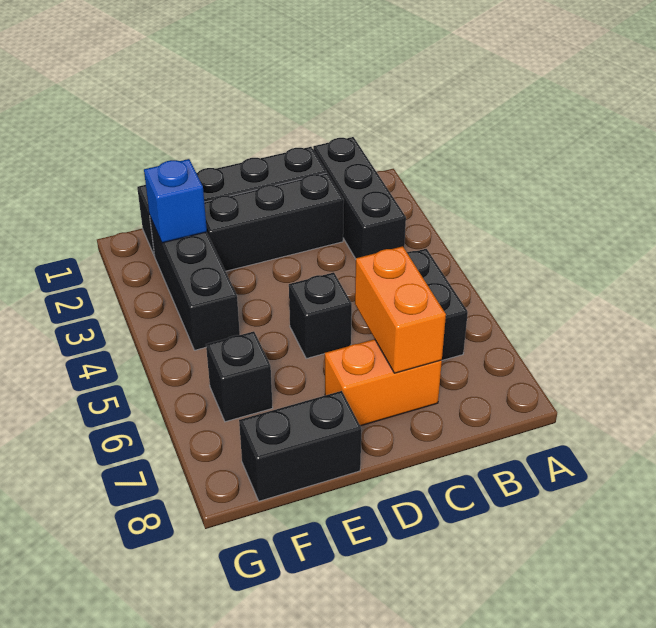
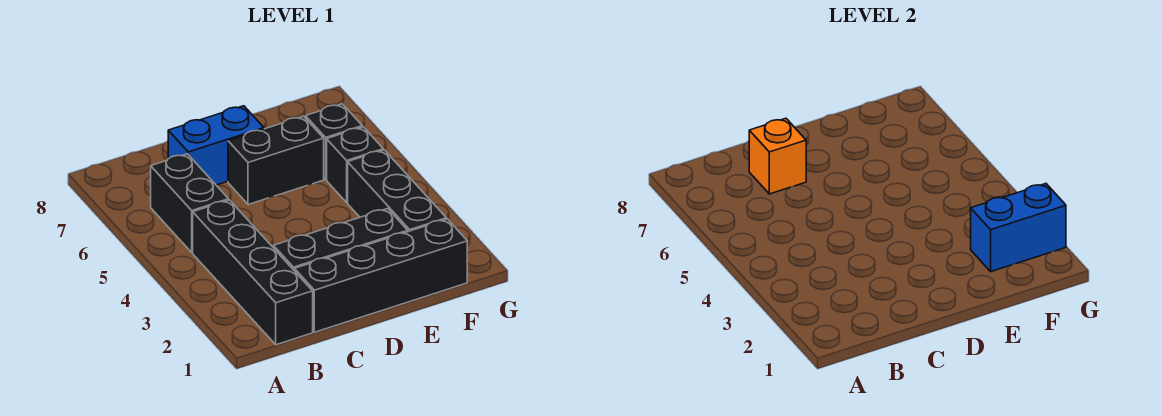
black brick B1:B3 level 1 -> black brick B1:B4 level 1
orange brick C6:C7 level 2 -> orange brick C7 level 2
orange brick C7:D7 level 1 -> blue brick C7:D7 level 1
black brick D5 level 1 -> black brick F5 level 1
black brick E8:F8 level 1 -> black brick D6:E6 level 1
blue brick F2 level 2 -> blue brick F2:G2 level 2

